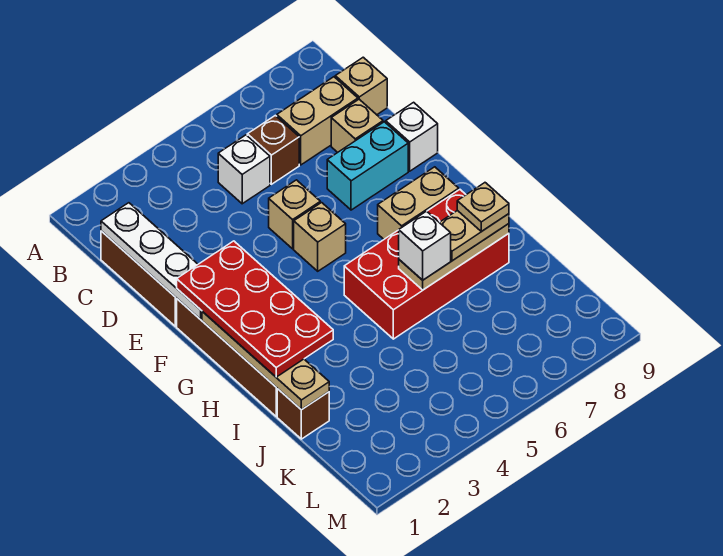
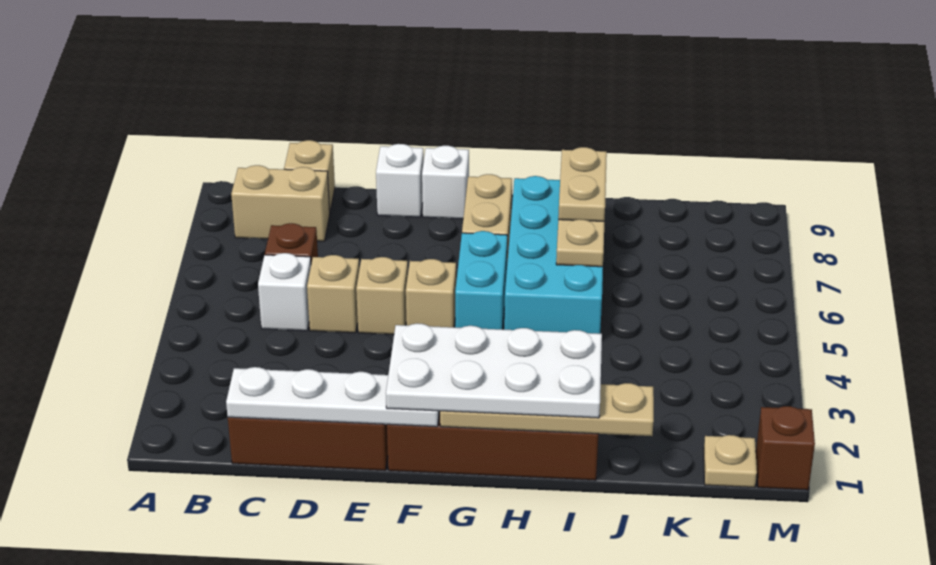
tan brick C7:C8 level 1 -> tan brick B8:C8 level 1
tan brick D8 level 1 -> tan brick D5 level 1
cyan brick E7:E8 level 1 -> cyan brick G5:G6 level 1
red plate F1:I2 level 3 -> white plate F1:I2 level 3
red brick H5:I8 level 1 -> cyan brick H5:I8 level 1
white brick I6 level 3 -> white brick F9 level 1
tan plate I8 level 4 -> tan plate L1 level 1
brown brick J1 level 1 -> brown brick M1 level 1

